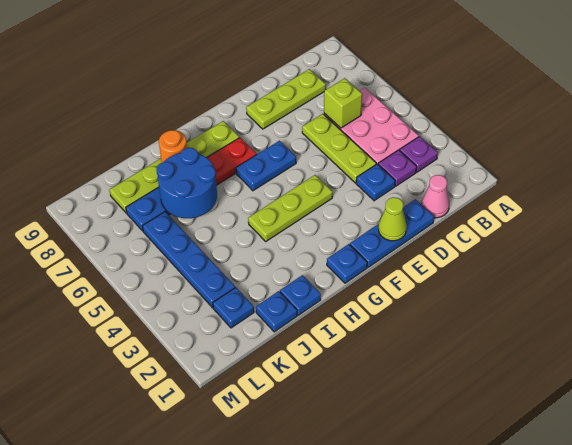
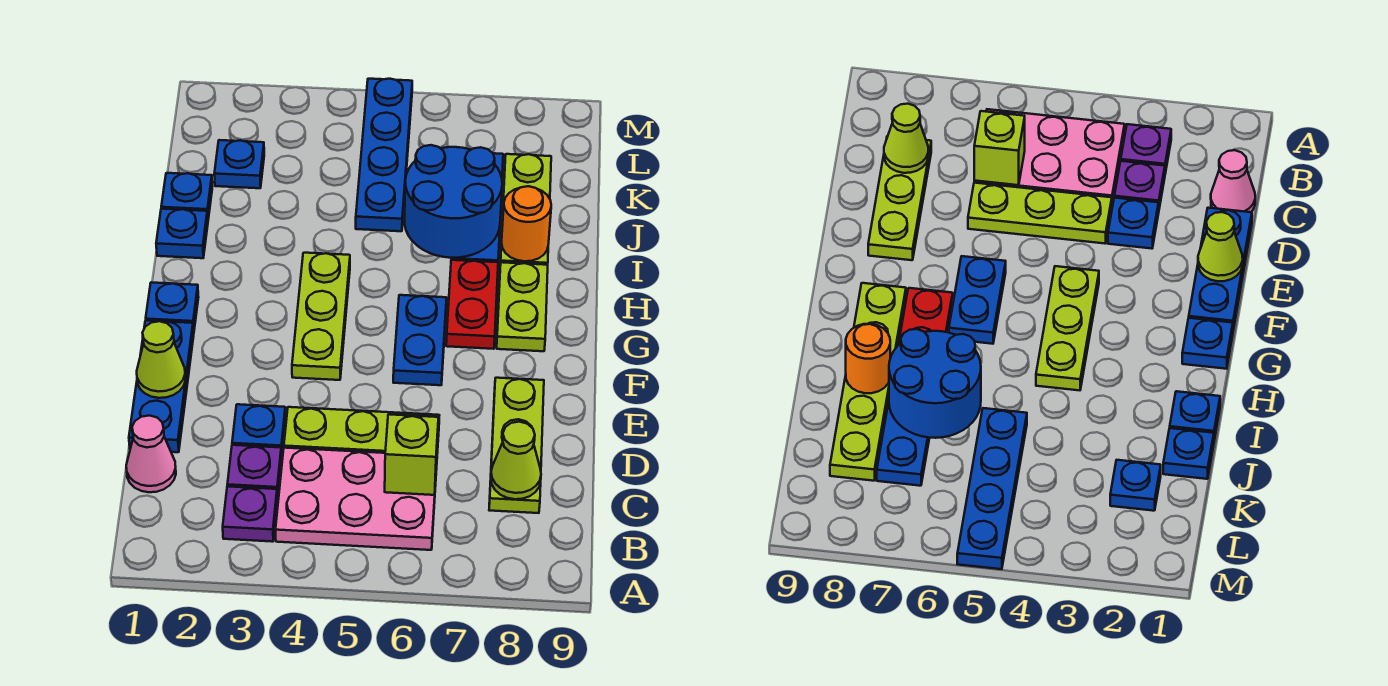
none -> lime cone C8 level 2
blue plate K3:K6 level 1 -> blue plate J5:M5 level 1

